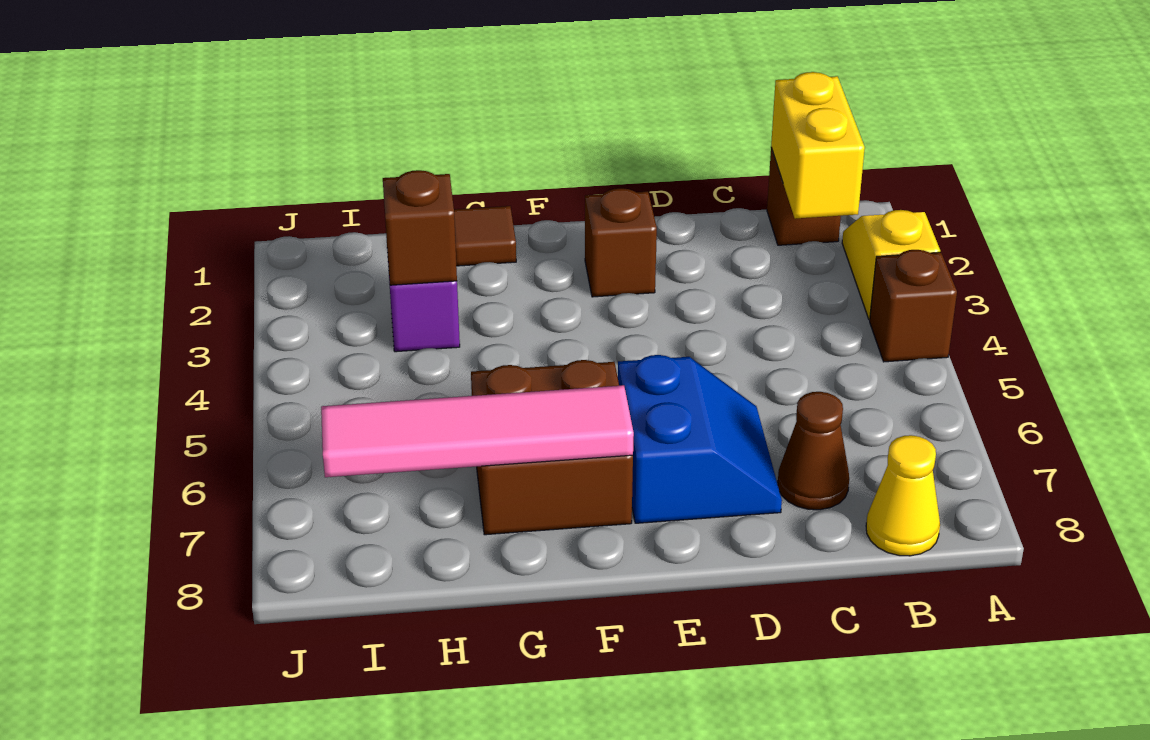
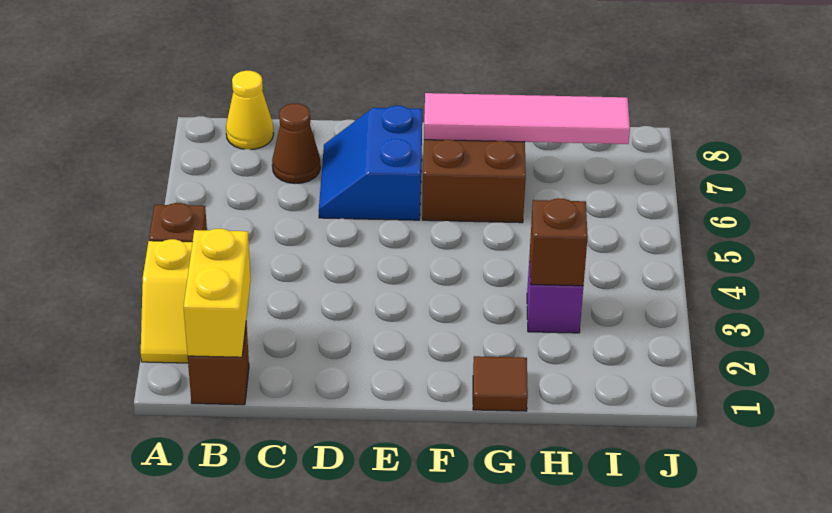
brown brick E2 level 1 -> none

